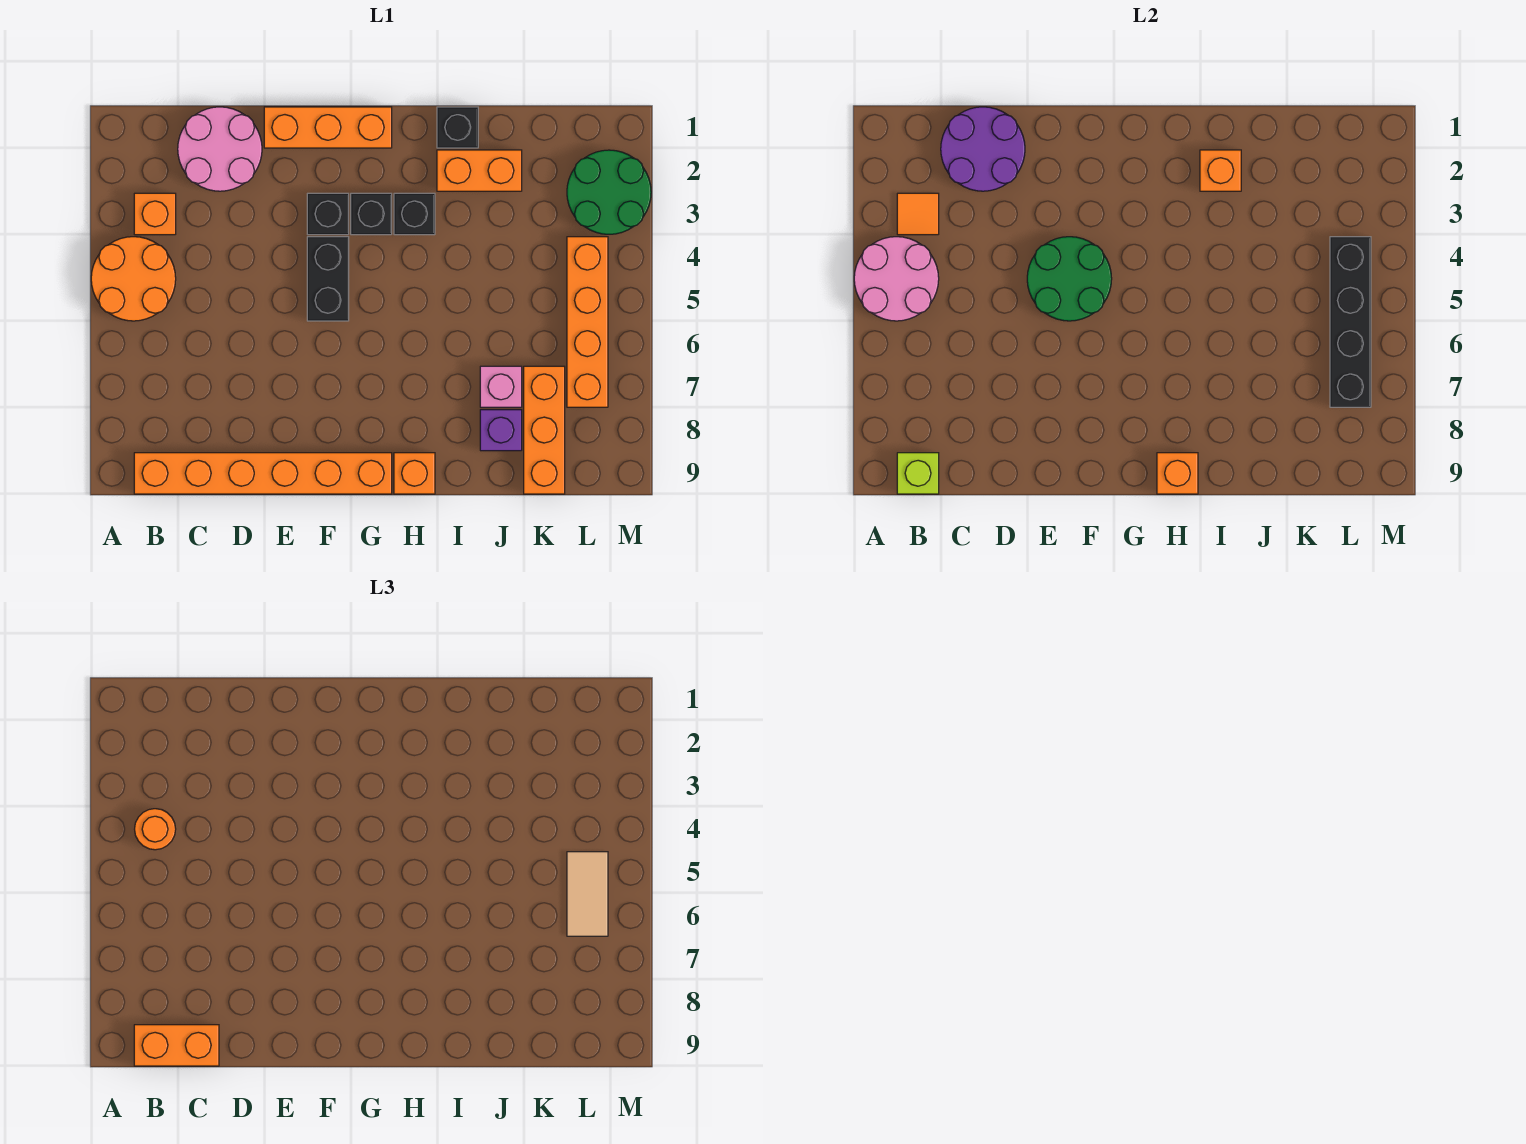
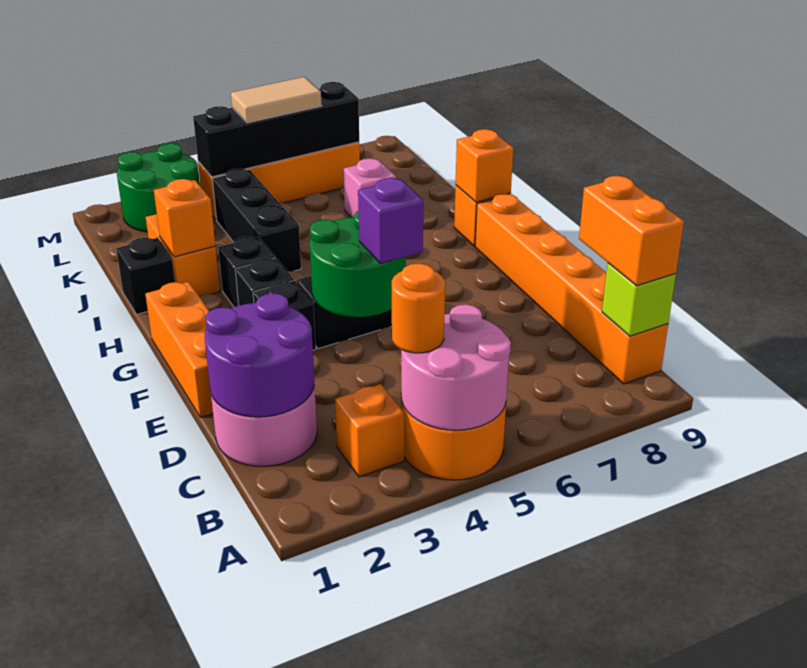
orange tile B3 level 2 -> none
none -> black brick I4:K4 level 1
purple brick J8 level 1 -> purple brick E5 level 3
orange brick K7:K9 level 1 -> none

